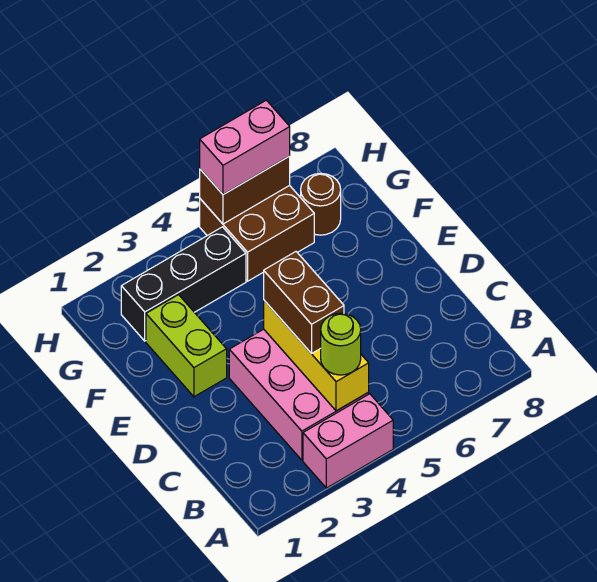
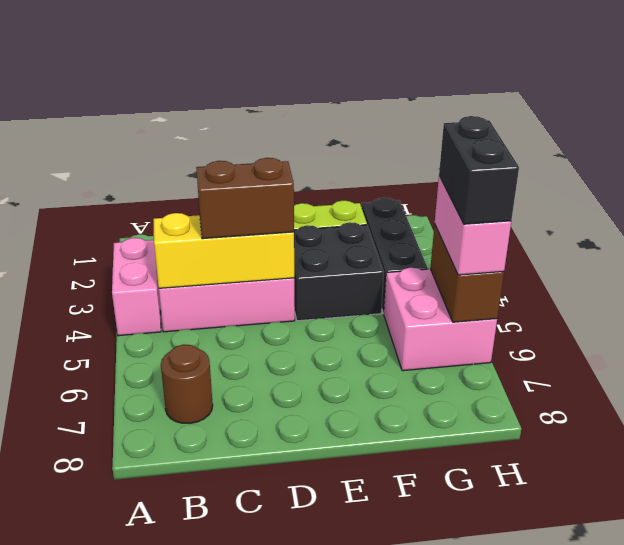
lime round brick B4 level 3 -> none
none -> black brick E3:F4 level 1
brown brick G5:H6 level 1 -> pink brick G5:H6 level 1
brown round brick G7 level 1 -> brown round brick B7 level 1
none -> black brick H5:H6 level 4

